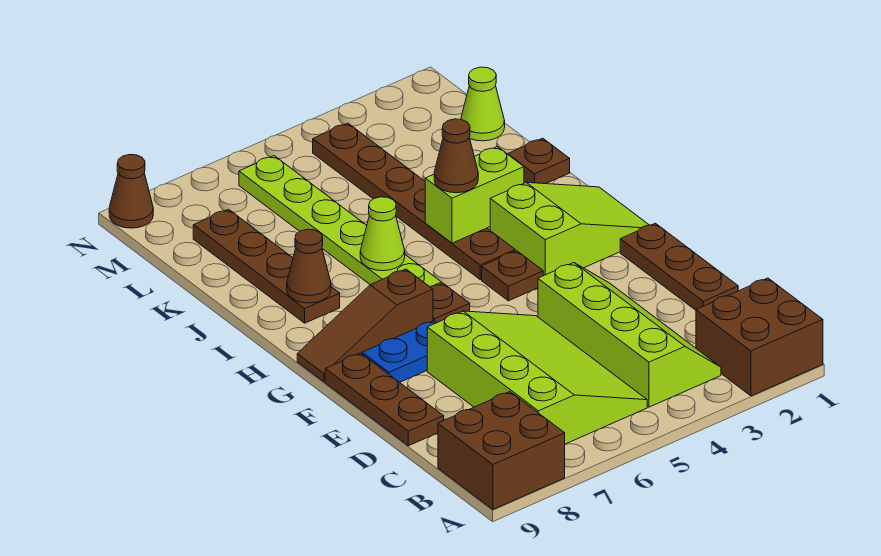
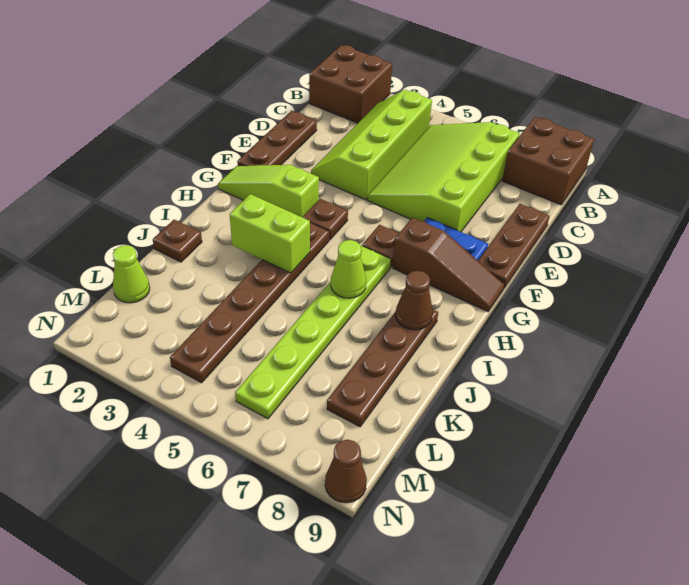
lime slope G1:H3 level 1 top 3 -> lime slope G1:G3 level 1 top 3
brown cone I4 level 3 -> none

